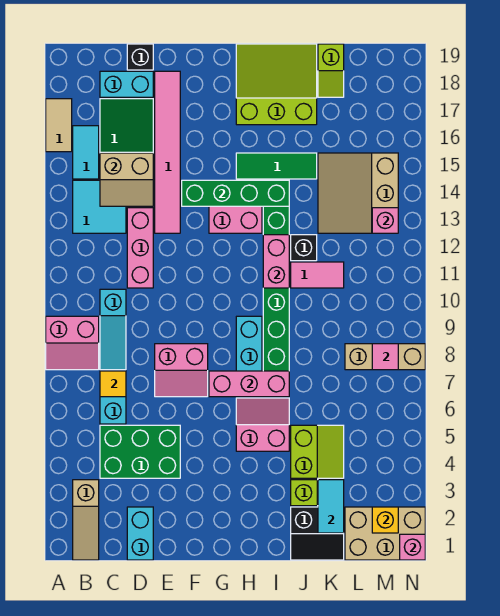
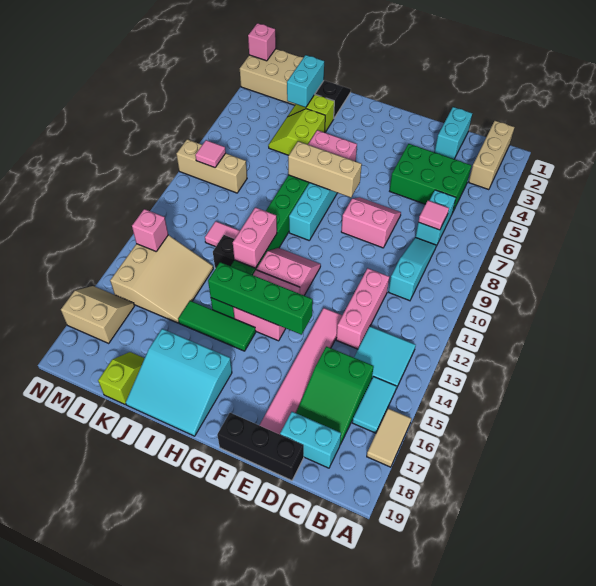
pink slope A8:B9 level 1 top 9 -> pink slope G11:H12 level 1 top 12
tan slope B1:B3 level 1 top 3 -> tan brick B1:B3 level 1
yellow tile C7 level 2 -> pink tile C7 level 2
tan slope C14:D15 level 2 top 15 -> tan slope M16:N17 level 1 top 17
black brick D19 level 1 -> black brick D19:F19 level 1
pink brick G7:I7 level 2 -> tan brick G7:I7 level 2
lime slope H17:J19 level 1 top 17 -> cyan slope H17:J19 level 1 top 17
cyan tile K2:K3 level 2 -> cyan brick K2:K3 level 2
yellow brick M2 level 2 -> none

